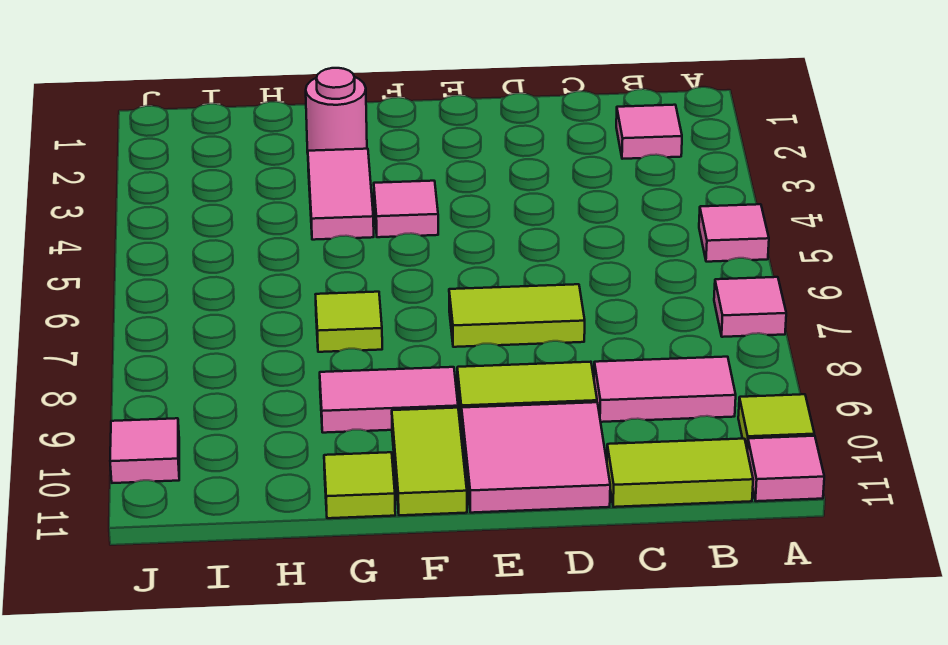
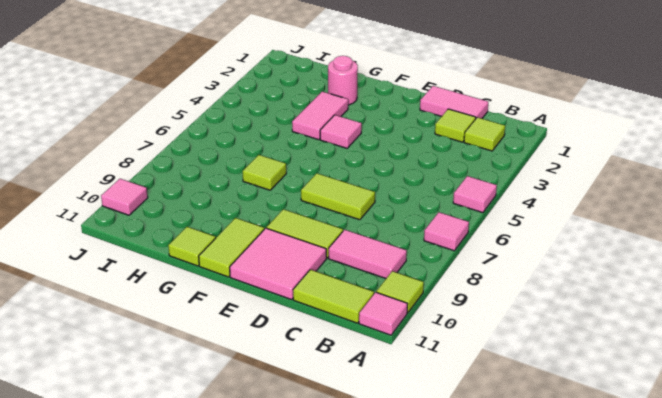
pink tile B2 level 1 -> lime tile B2 level 1
none -> lime tile C2 level 1
pink tile F9:G9 level 1 -> pink tile C1:D1 level 1

